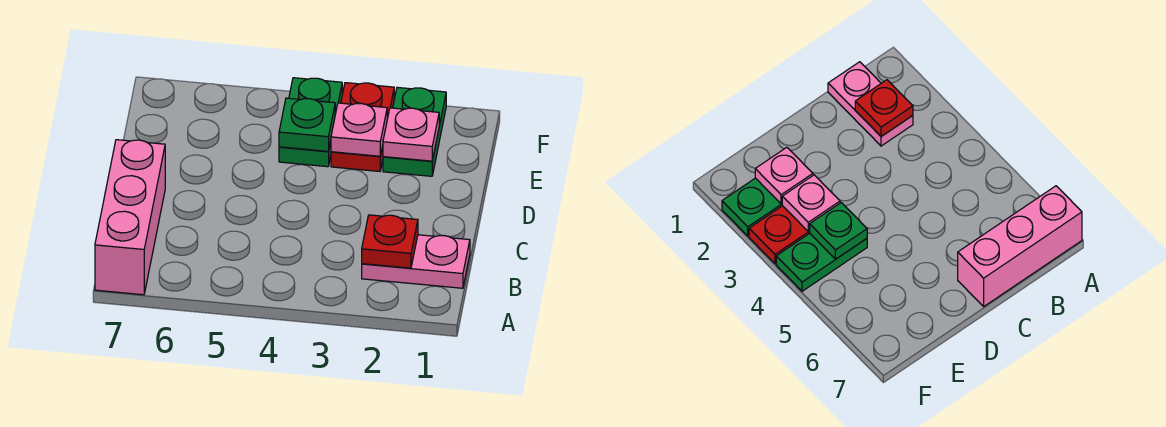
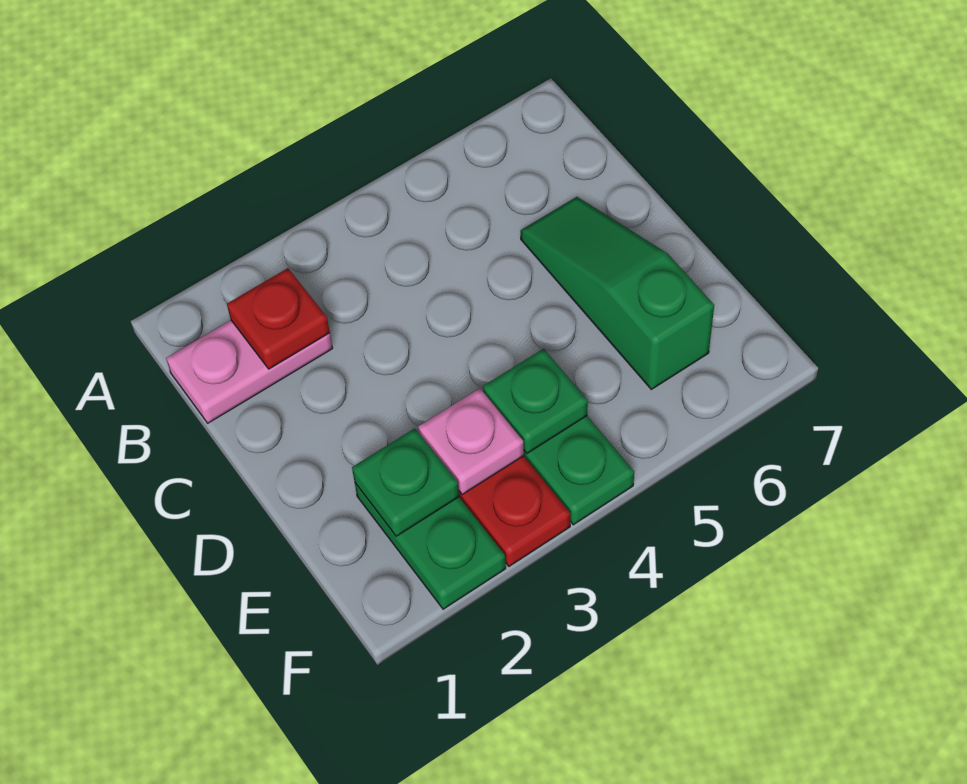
pink brick A7:C7 level 1 -> none
none -> green slope C6:E6 level 1 top E
pink plate E2 level 2 -> green plate E2 level 2

